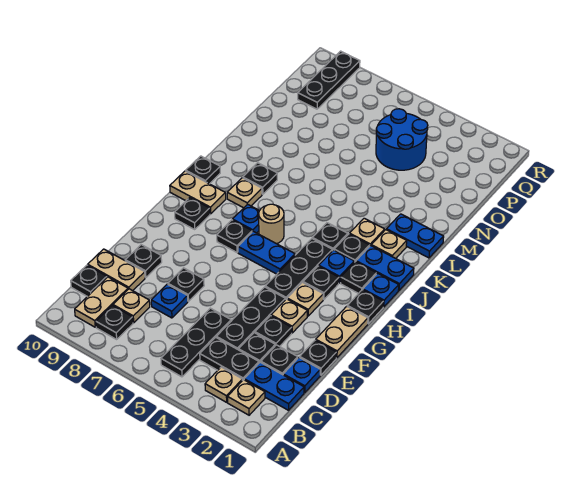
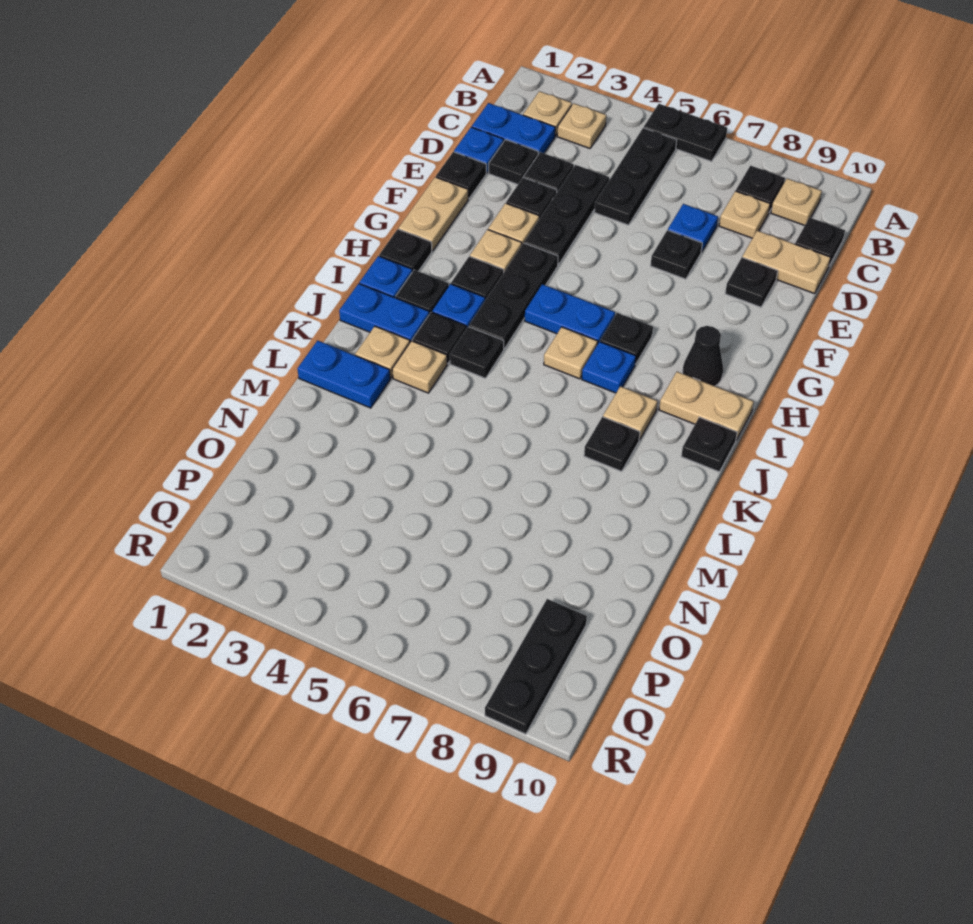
tan plate B9:C9 level 1 -> tan plate B9 level 1
black plate C3:C4 level 1 -> black plate A5:A6 level 1
black plate H9 level 1 -> black cone H9 level 1
tan round brick I6 level 1 -> tan plate I6 level 1
blue round brick O4:P5 level 1 -> none

